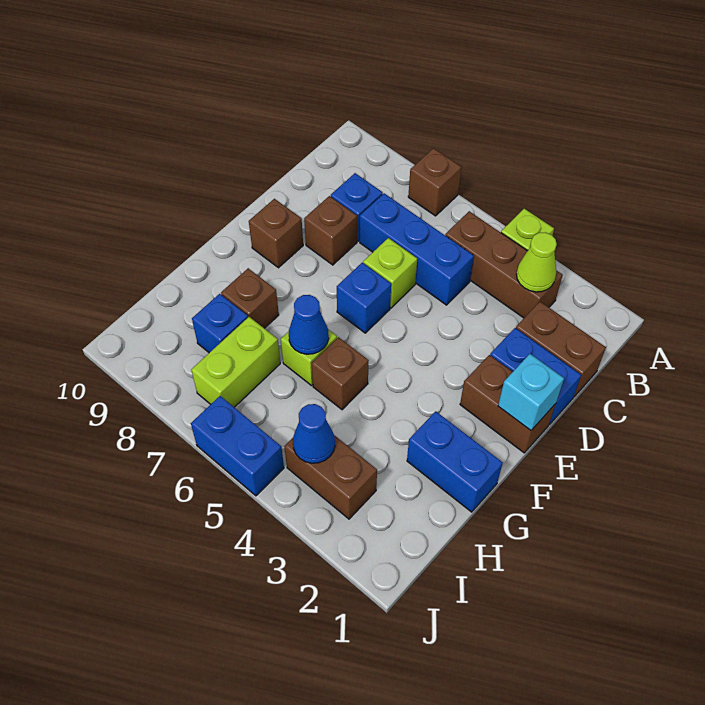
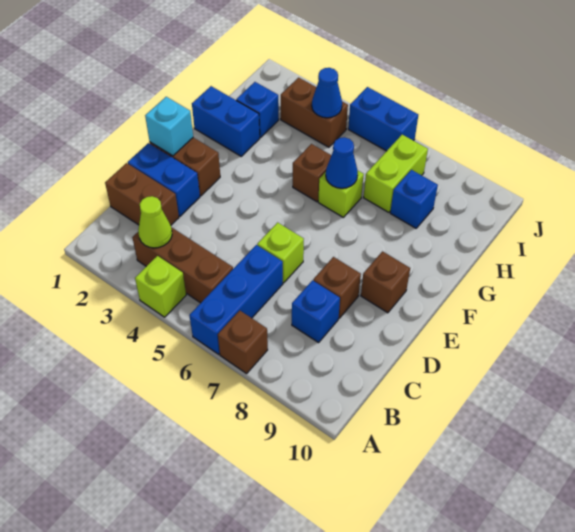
blue brick C5:C7 level 1 -> blue brick A6:C6 level 1
blue brick E6 level 1 -> blue brick H2 level 1
brown brick G8 level 1 -> none

